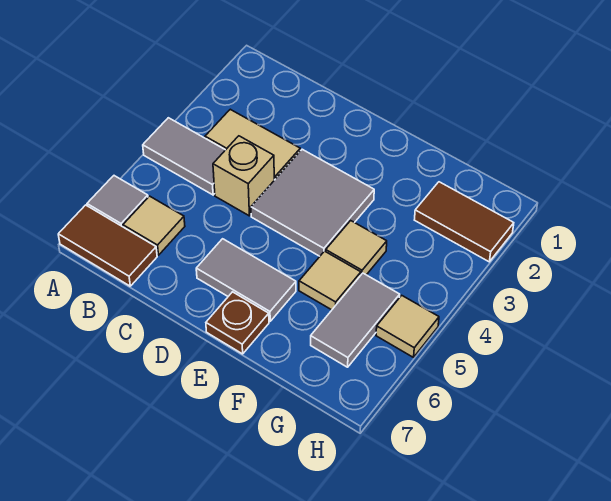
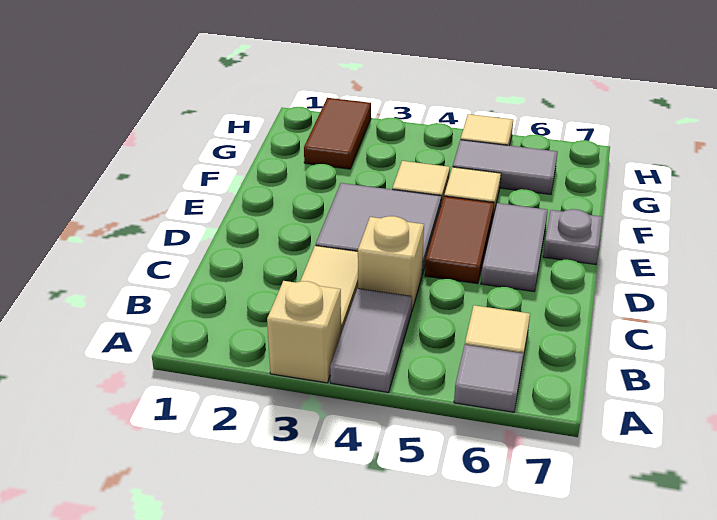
none -> tan brick A3 level 1
brown tile A7:B7 level 1 -> brown tile D5:E5 level 1
brown plate E7 level 1 -> grey plate E7 level 1

